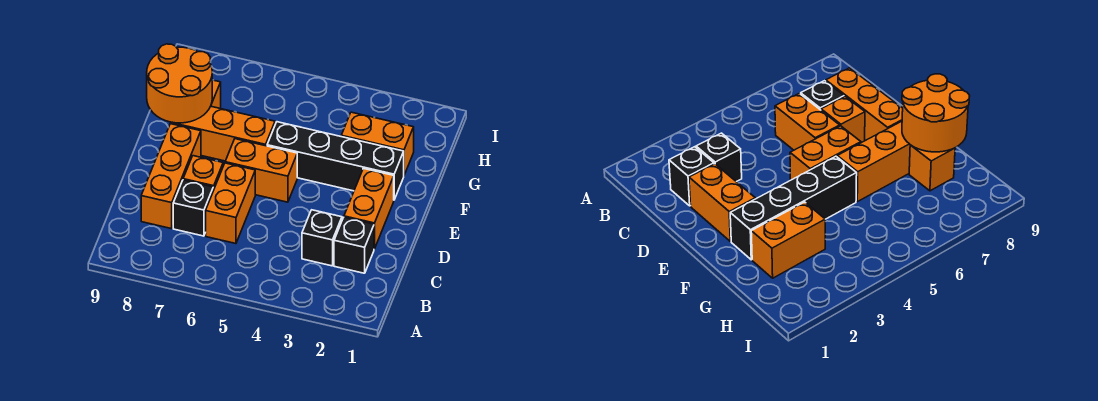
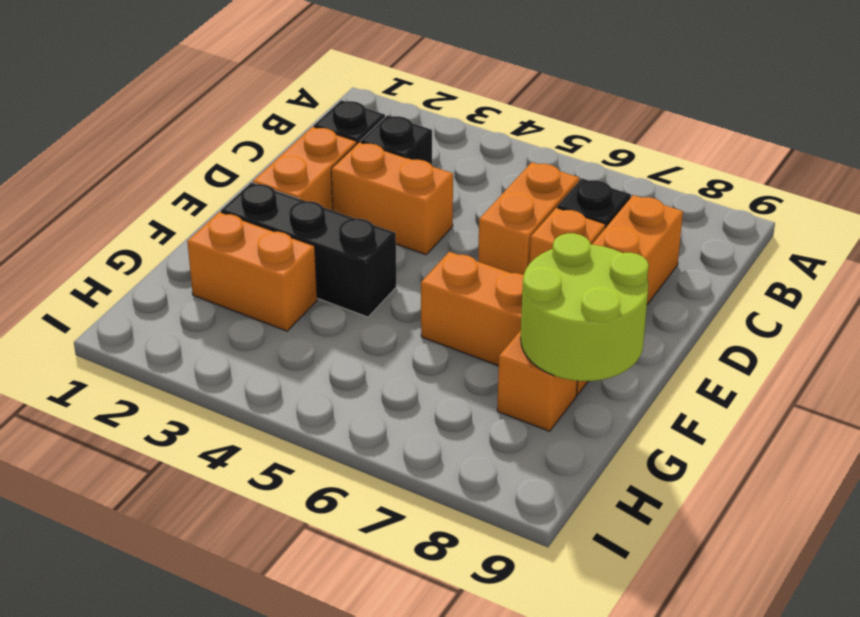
orange brick E5:E6 level 1 -> orange brick D3:D4 level 1
black brick F2:F5 level 1 -> black brick F2:F4 level 1
orange round brick F8:G9 level 2 -> lime round brick F8:G9 level 2

